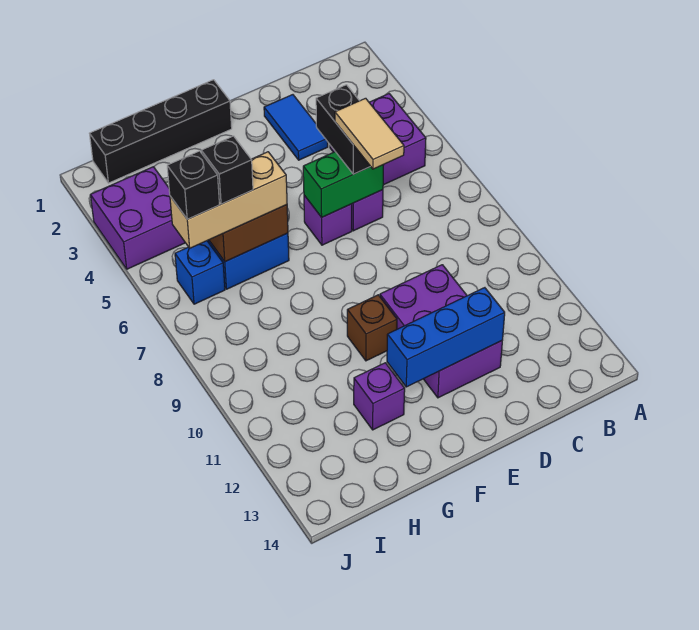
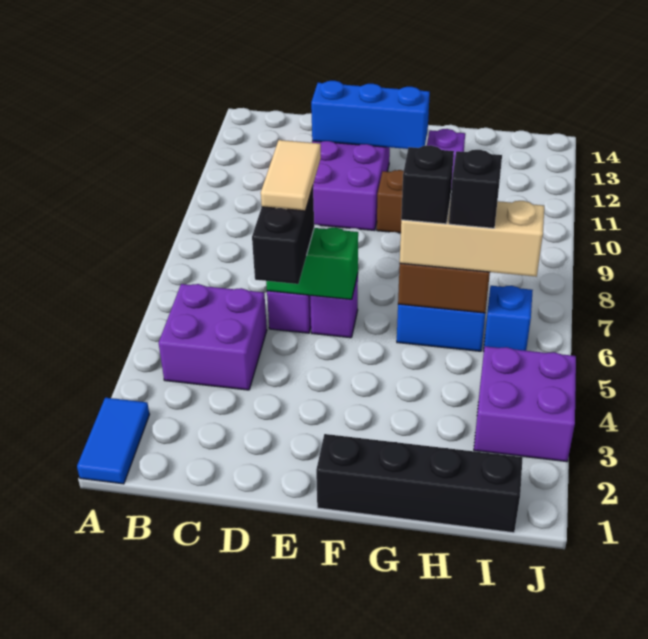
blue tile D2:D3 level 1 -> blue tile A1:A2 level 1
black brick I6 level 4 -> black brick G6 level 4

